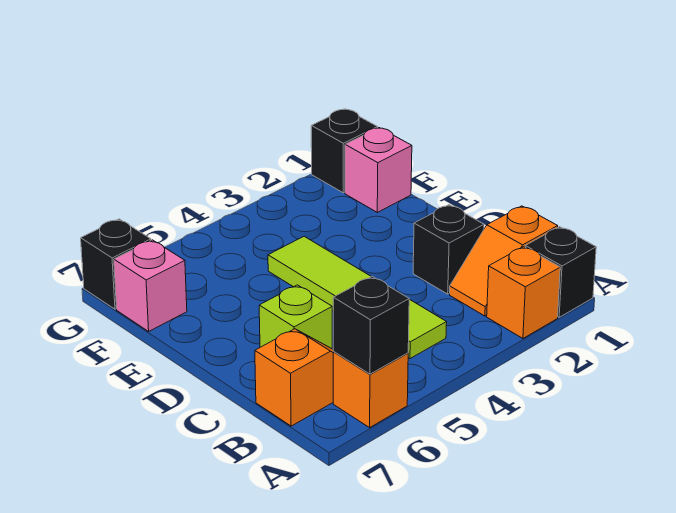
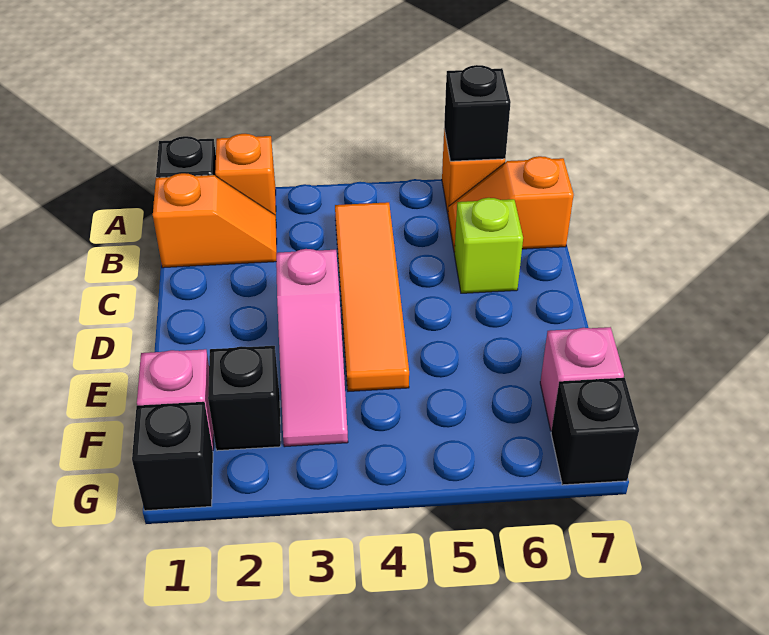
lime tile B4:E4 level 1 -> orange tile B4:E4 level 1
black brick C2 level 1 -> black brick F2 level 1
none -> pink slope D3:F3 level 1 top D

